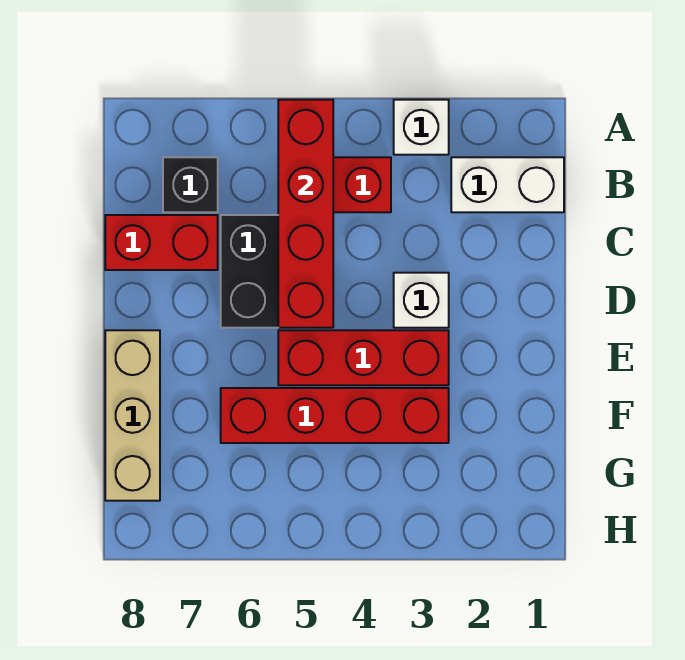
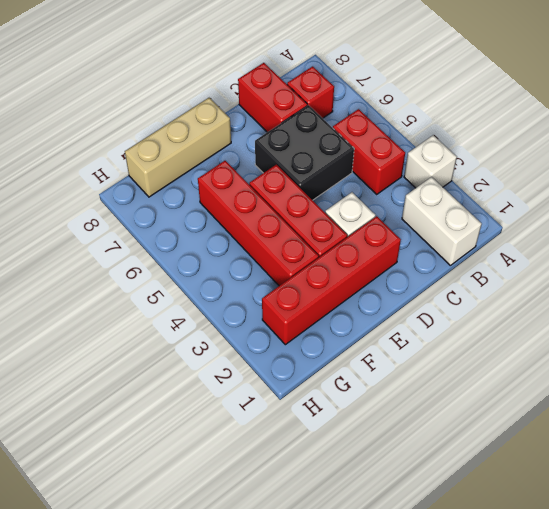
red brick A5:D5 level 2 -> red brick D2:G2 level 1
black brick B7 level 1 -> red brick B7 level 1

